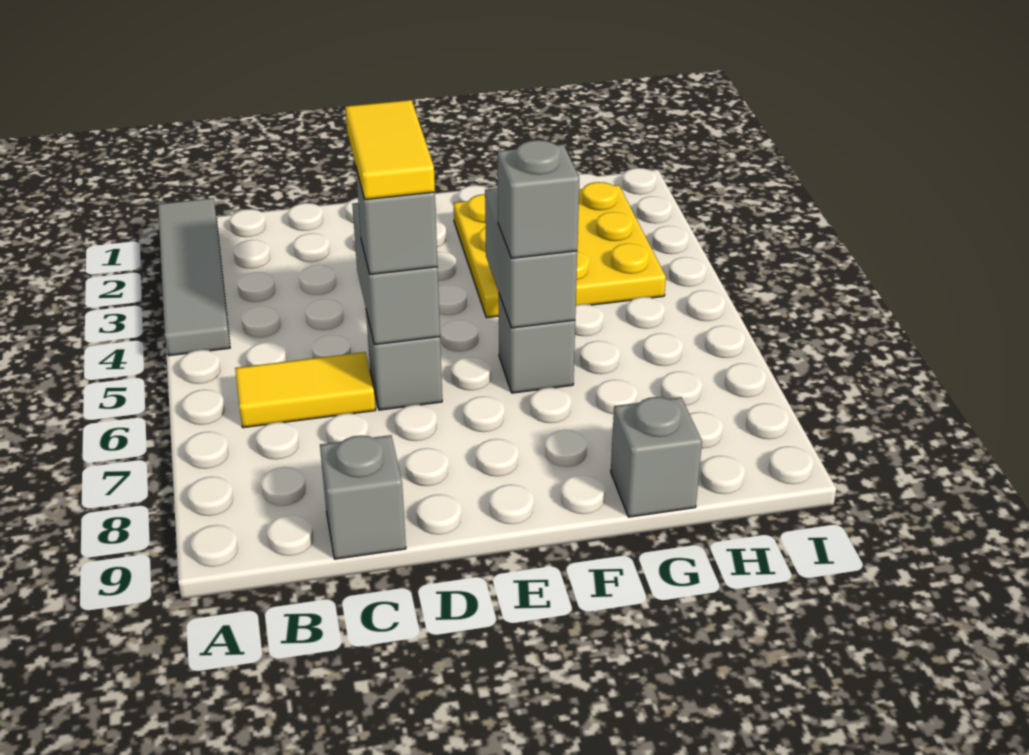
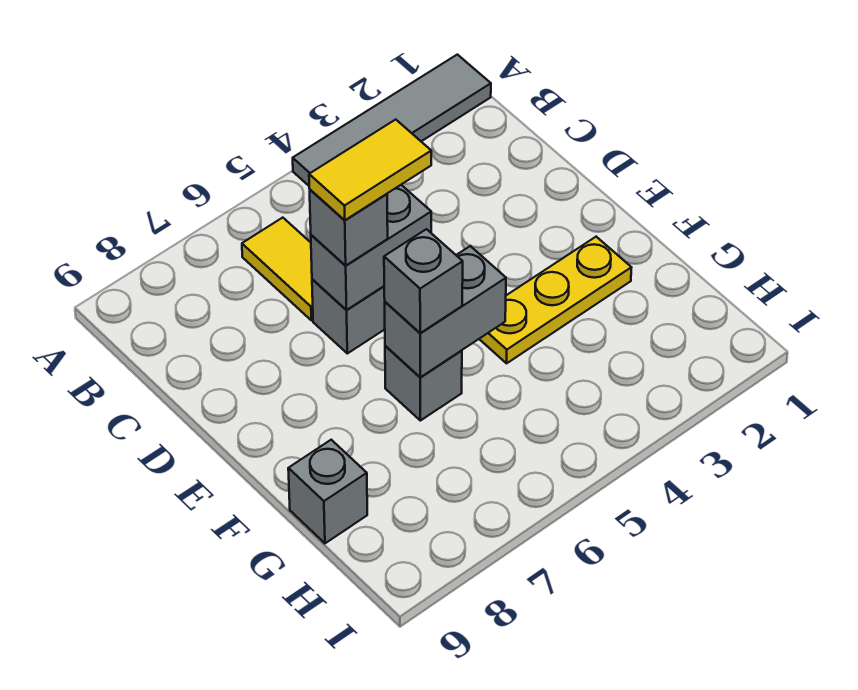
grey brick C9 level 1 -> none
yellow plate F2:H4 level 1 -> yellow plate F2:F4 level 1

